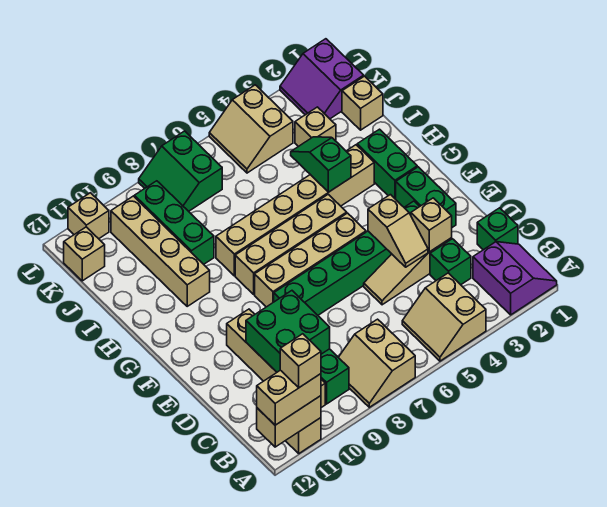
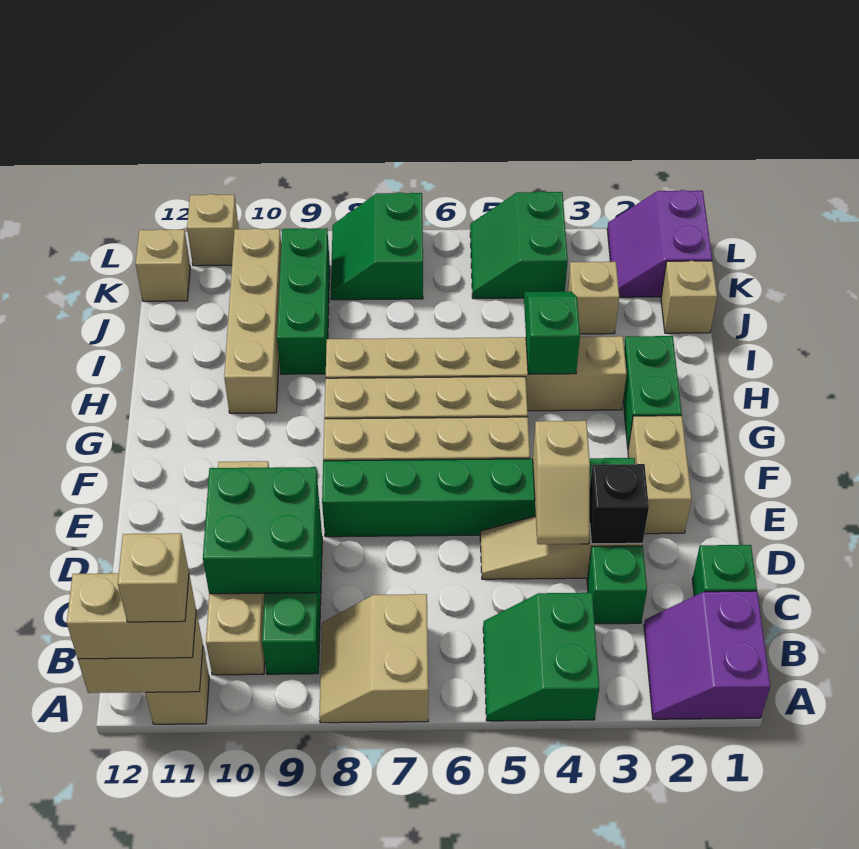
purple slope A1:B2 level 1 top 2 -> purple slope A1:B2 level 1 top 1
tan slope A4:B5 level 1 top 4 -> green slope A4:B5 level 1 top 4
tan brick D3 level 2 -> black brick D3 level 2
green brick E2:F2 level 1 -> tan brick E2:F2 level 1
tan slope K4:L5 level 1 top 4 -> green slope K4:L5 level 1 top 4

